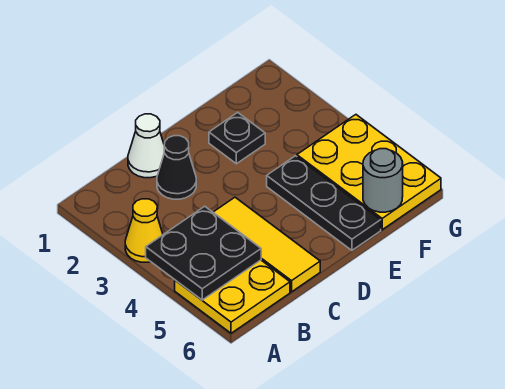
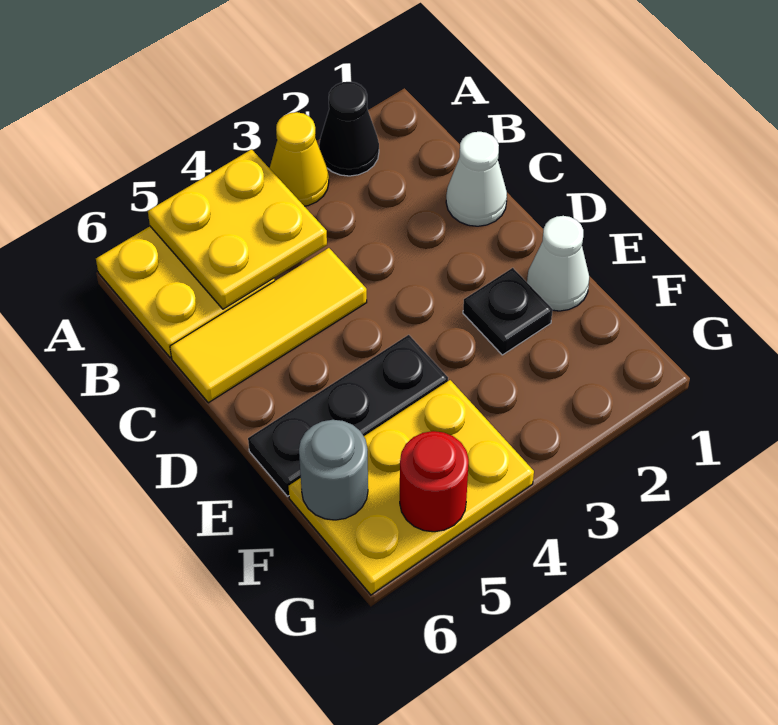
black plate A4:B5 level 2 -> yellow plate A4:B5 level 2
black cone C2 level 1 -> black cone A2 level 1
none -> white cone E1 level 1
none -> red round brick G5 level 2

